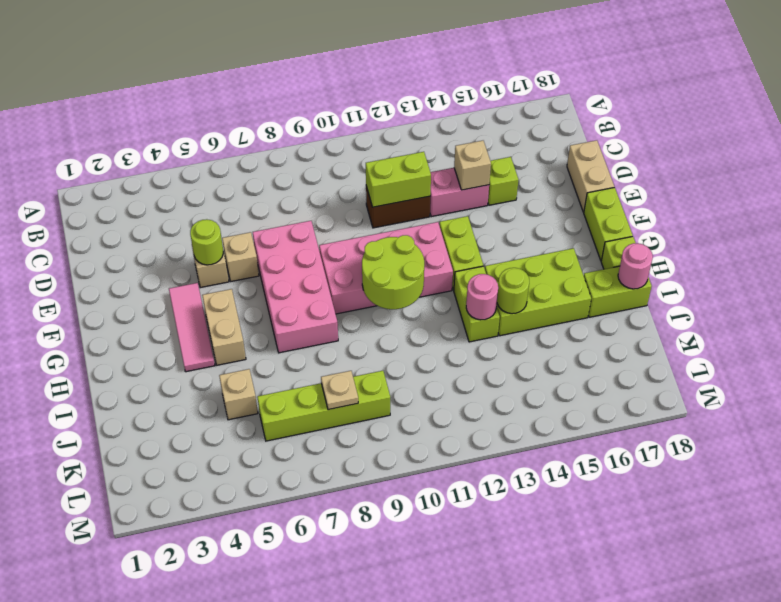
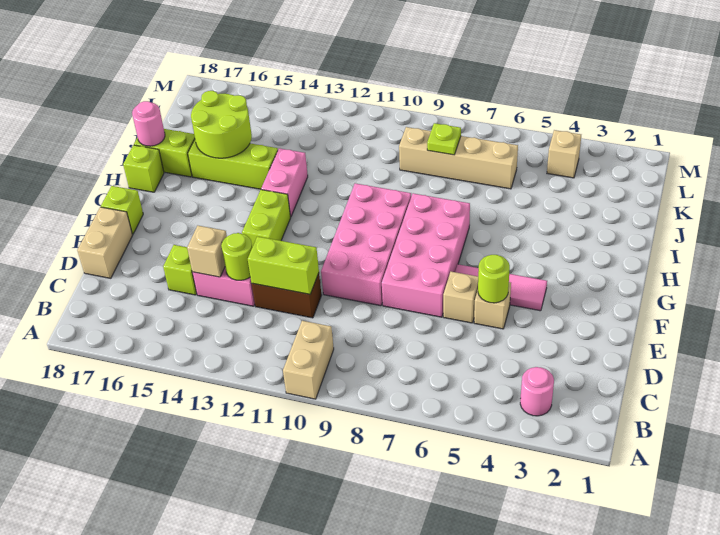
pink tile F4:H4 level 1 -> pink tile F4:F6 level 1
pink brick F9:G12 level 1 -> pink brick E9:H10 level 1
lime brick F18:G18 level 1 -> lime brick F18 level 1
tan brick G5:H5 level 1 -> tan brick A10:B10 level 1
lime round brick G10:H11 level 2 -> lime round brick I15:J16 level 2
lime brick H13:I13 level 1 -> pink brick H13:I13 level 1
lime brick H14:I16 level 1 -> lime brick I14:I16 level 1
pink round brick I13 level 2 -> pink round brick B3 level 1
lime round brick I14 level 2 -> lime round brick D13 level 2
tan brick J5 level 1 -> tan brick L4 level 1
lime brick K6:K9 level 1 -> tan brick K6:K9 level 1
tan plate K8 level 2 -> lime plate K8 level 2

